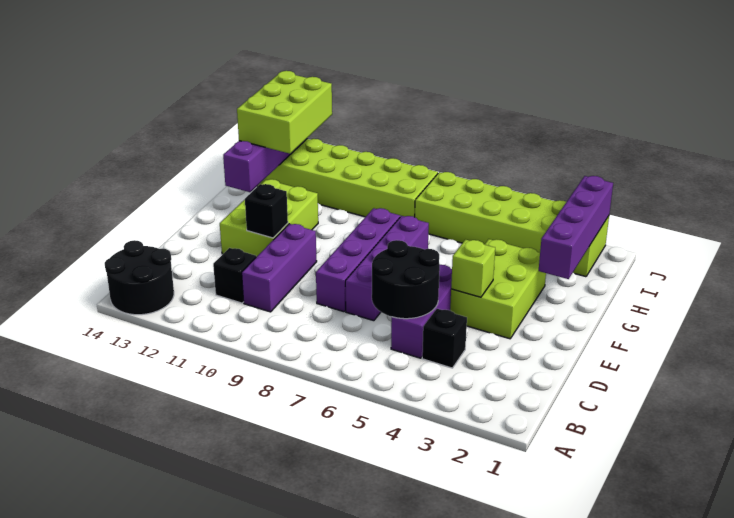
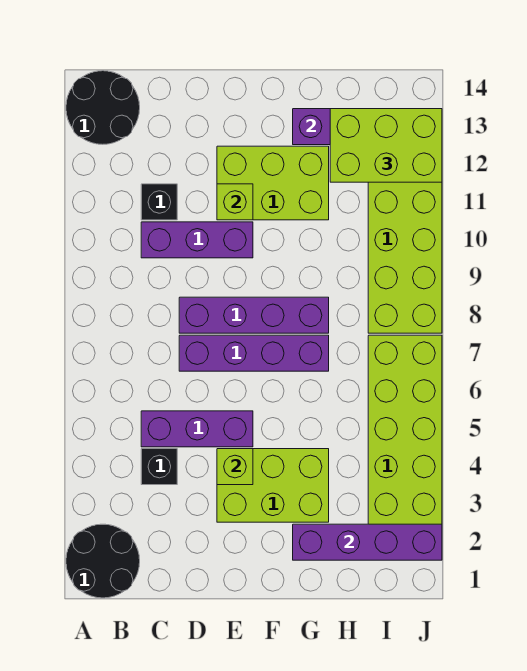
black round brick C5:D6 level 2 -> black round brick A1:B2 level 1
black brick E11 level 2 -> lime brick E11 level 2

